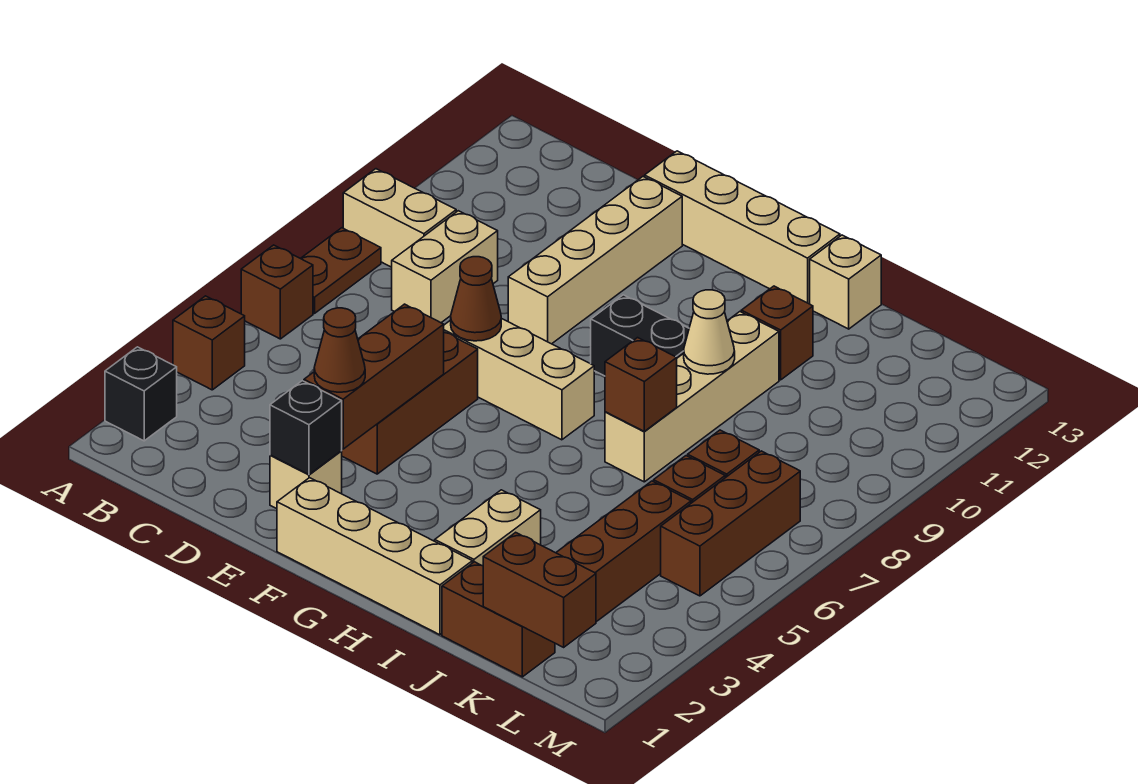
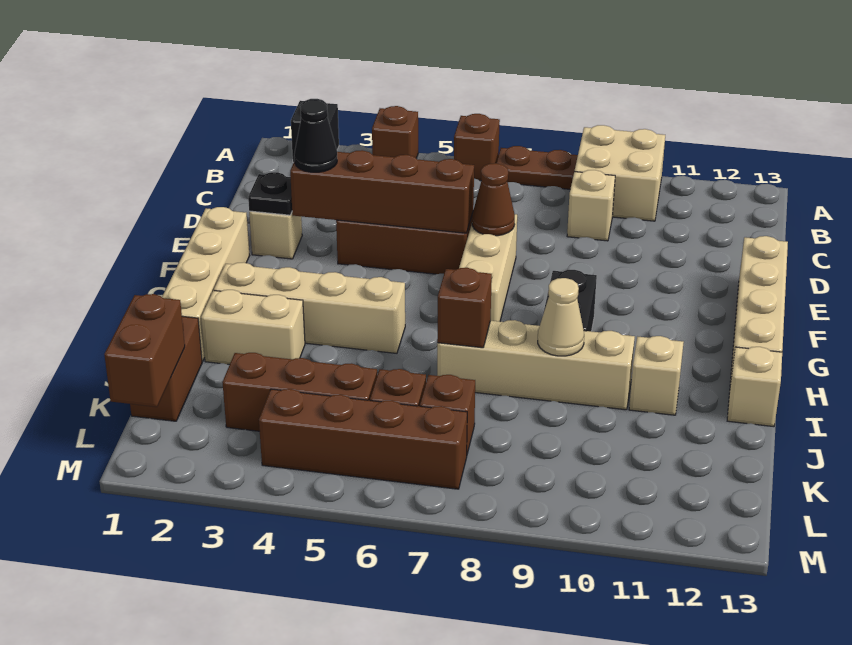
tan brick A9:B9 level 1 -> tan brick A9:B10 level 1
tan brick C8:C9 level 1 -> tan brick C9 level 1
black brick E2 level 2 -> black plate E2 level 2
brown brick E3:E5 level 2 -> brown brick E3:E6 level 2
brown cone E3 level 3 -> black cone E3 level 3
tan brick E9:E12 level 1 -> tan brick H2:H5 level 1
brown brick I11 level 1 -> tan brick I11 level 1
brown brick L5:L7 level 1 -> brown brick L4:L7 level 1

